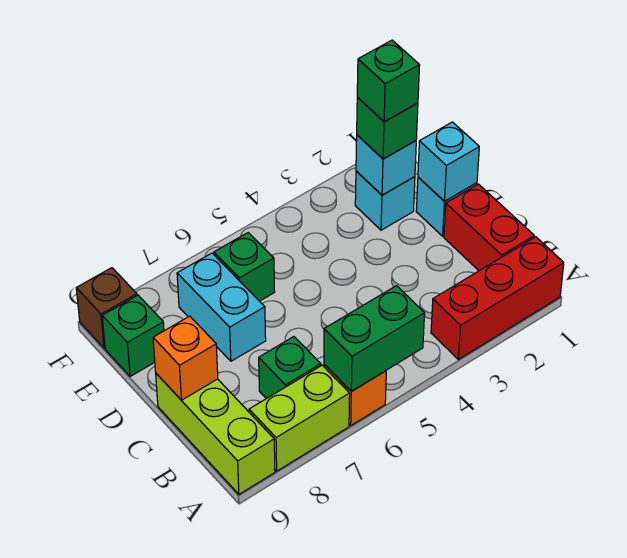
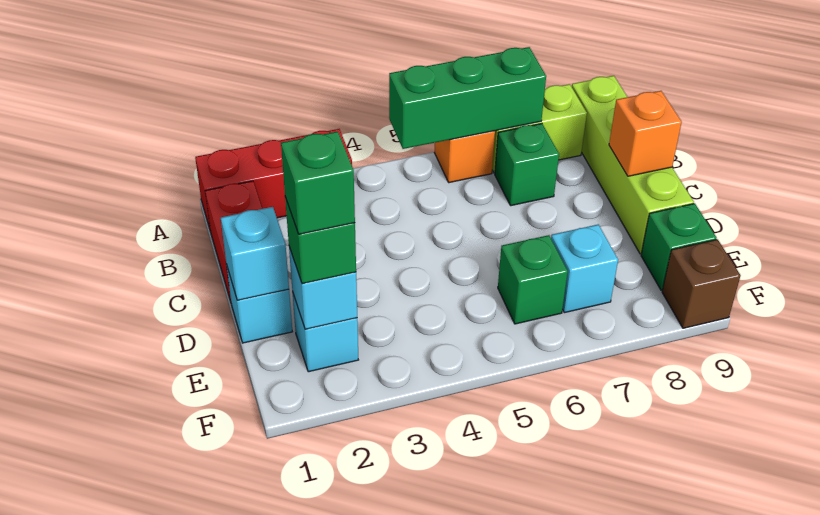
green brick A5:A6 level 2 -> green brick A5:A7 level 2
lime brick A9:C9 level 1 -> lime brick A9:D9 level 1
cyan brick D7:E7 level 1 -> cyan brick E7 level 1

